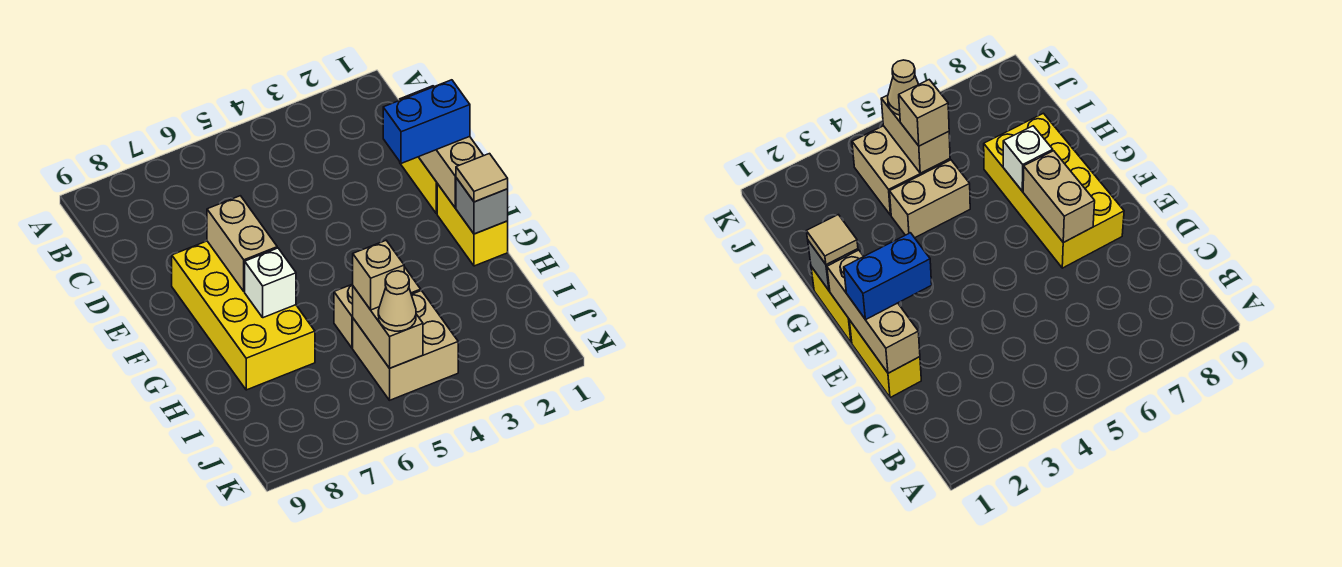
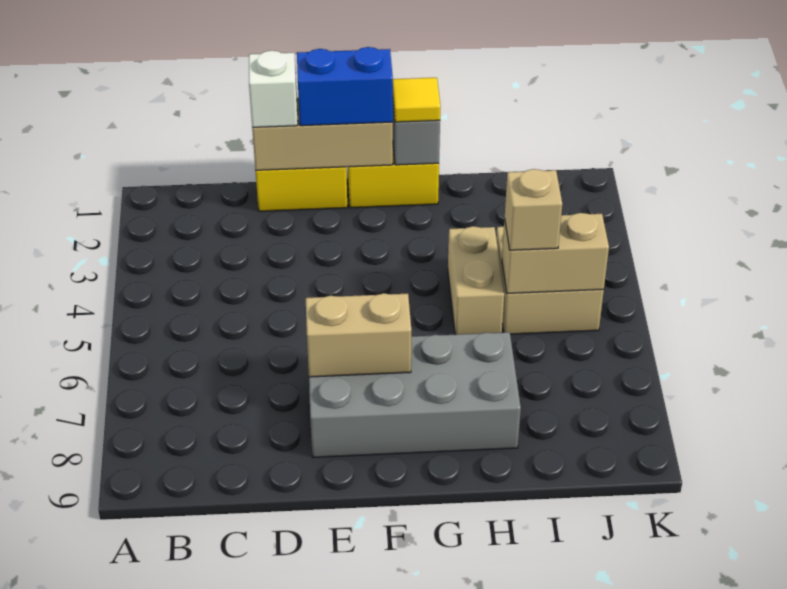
blue brick E1:E2 level 3 -> blue brick E1:F1 level 3
yellow brick E7:H8 level 1 -> grey brick E7:H8 level 1
tan tile G1 level 3 -> yellow tile G1 level 3
white brick G7 level 2 -> white brick D1 level 3
tan cone J5 level 3 -> none

